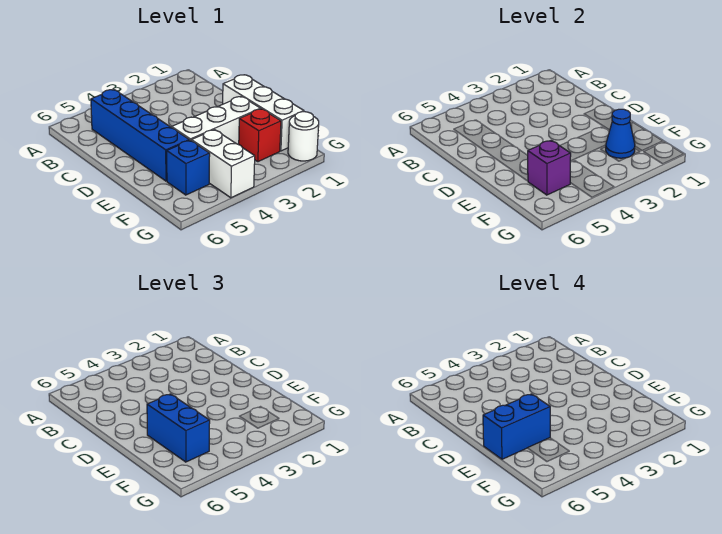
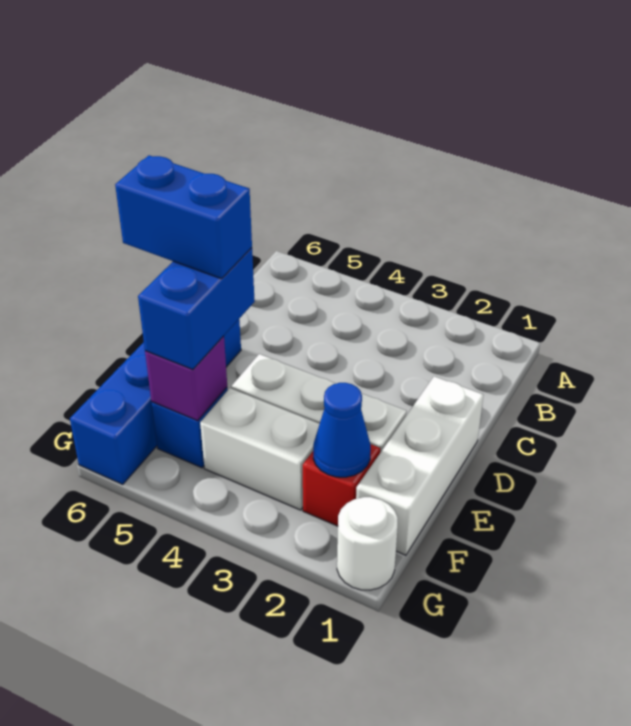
blue brick B5:E5 level 1 -> blue brick D6:G6 level 1
white brick F4:G4 level 1 -> white brick F3:F4 level 1

